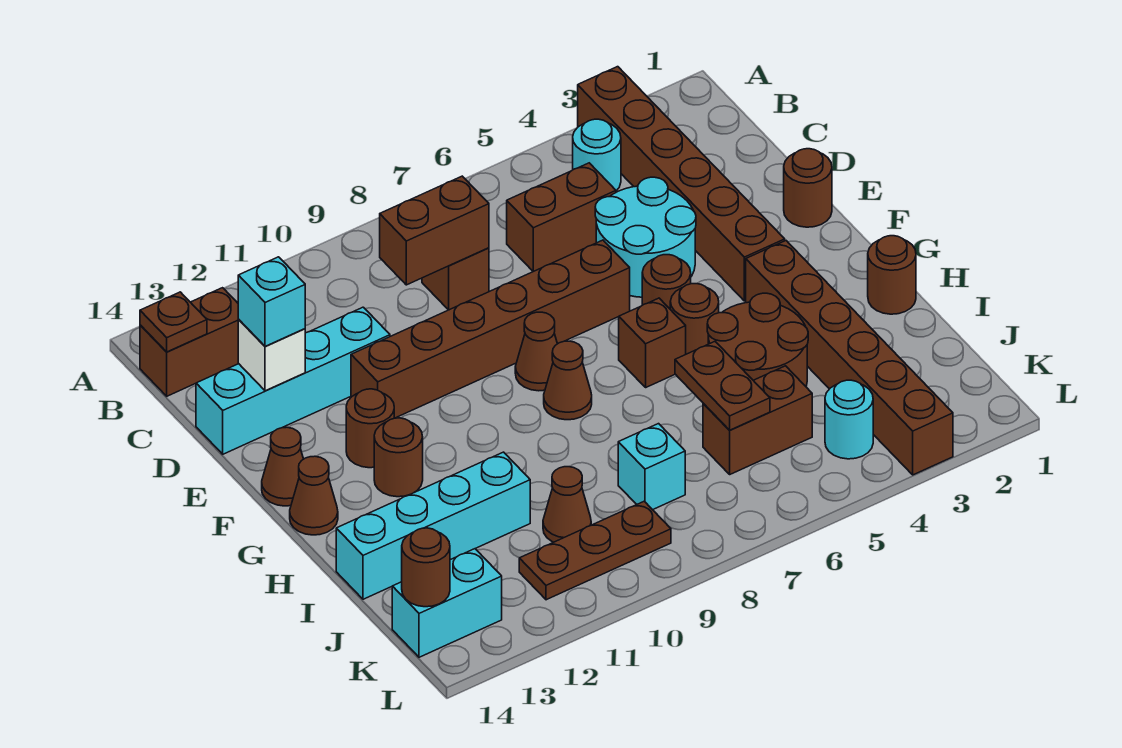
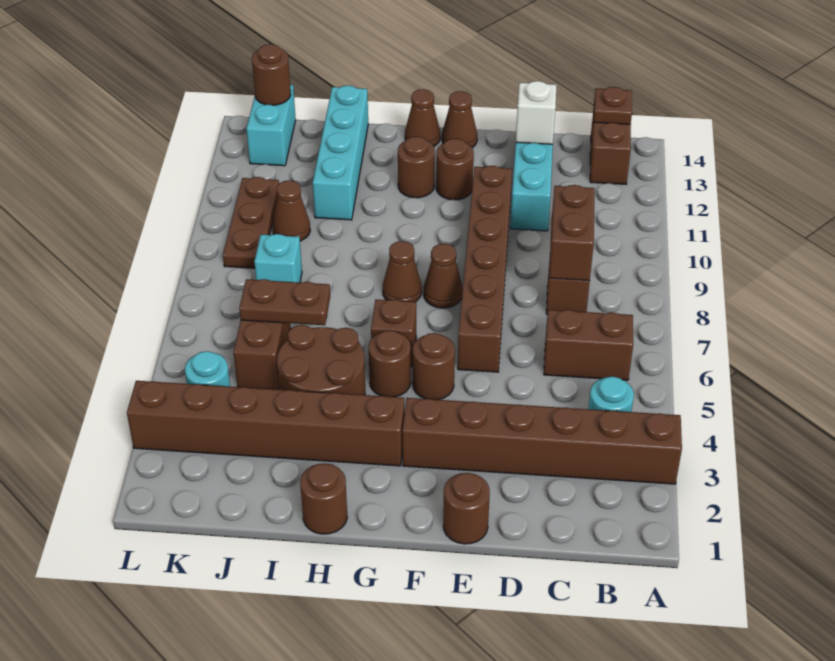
brown brick C5:C6 level 1 -> brown brick B6:C6 level 1
cyan round brick D4:E5 level 1 -> none
cyan brick D13 level 3 -> none

